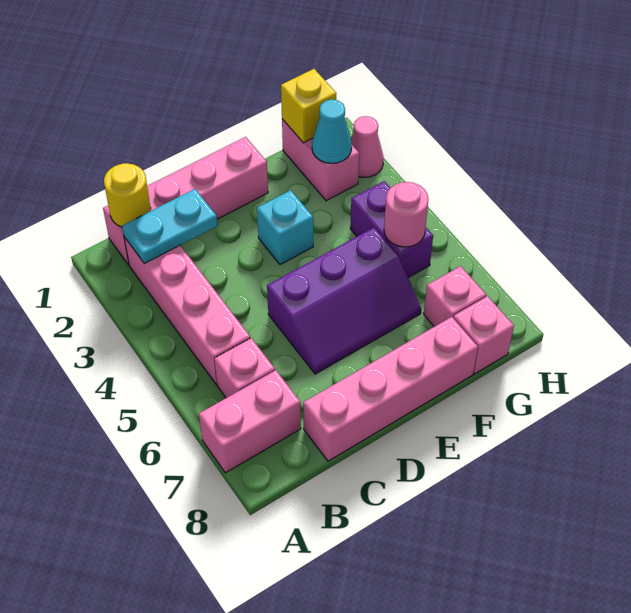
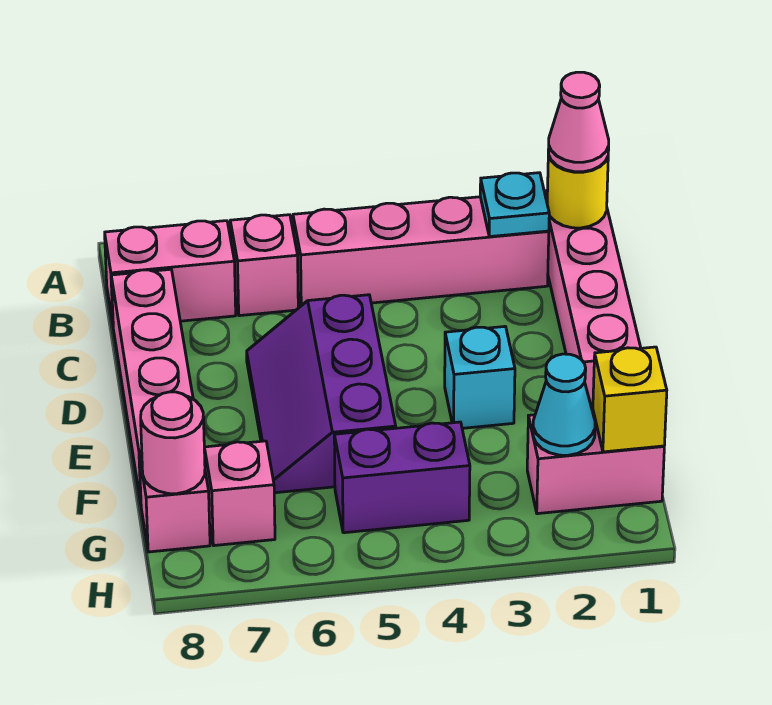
pink brick A7:B7 level 1 -> pink brick B7:B8 level 1
cyan plate B2:C2 level 2 -> cyan plate B2 level 2
pink round brick G5 level 2 -> pink round brick G8 level 2
pink cone H2 level 1 -> pink cone B1 level 3

